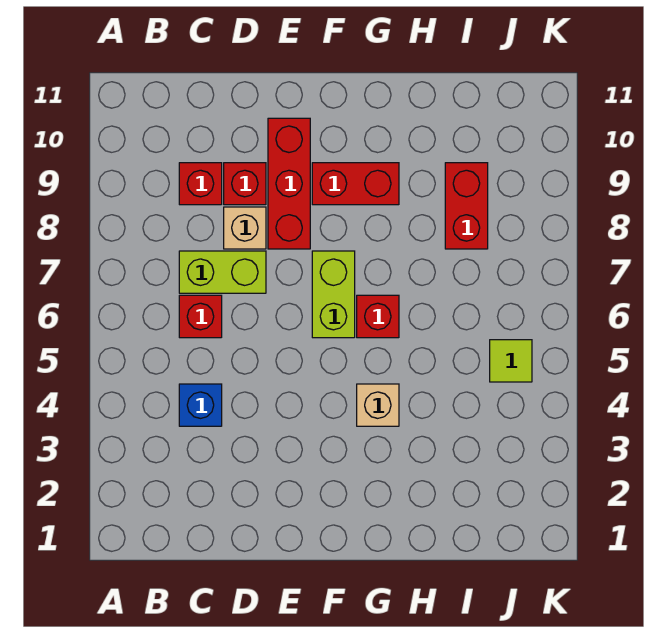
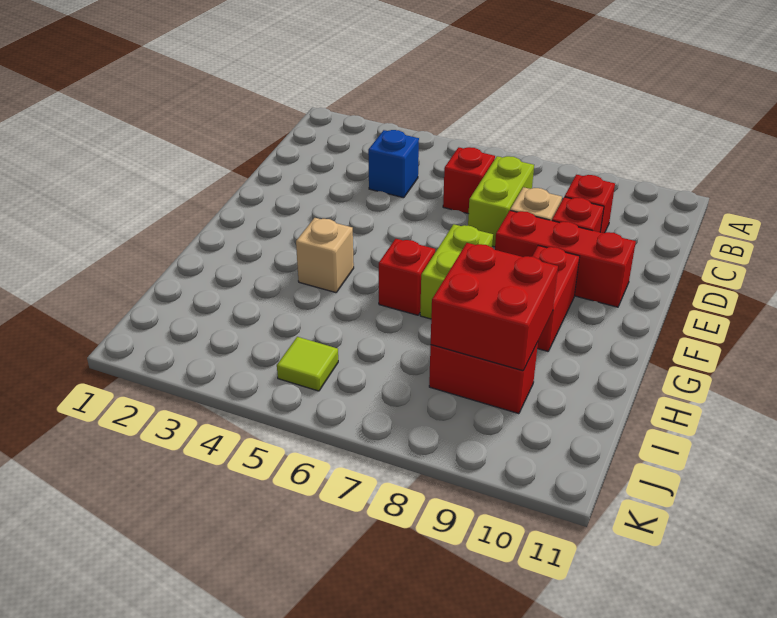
lime brick F6:F7 level 1 -> lime brick F7:G7 level 1
none -> red brick H8:I9 level 2

